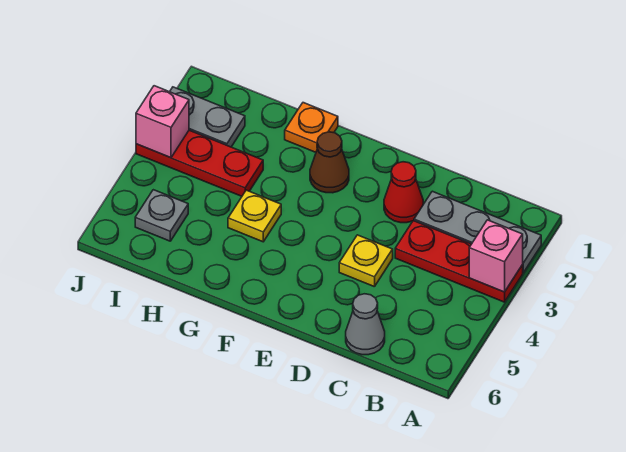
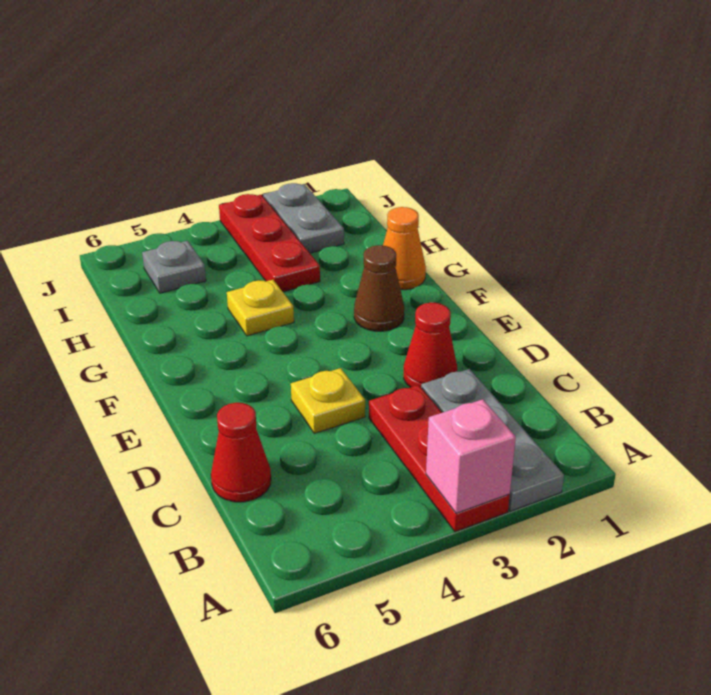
grey cone C6 level 1 -> red cone C6 level 1
orange plate G1 level 1 -> orange cone G1 level 1
pink brick J3 level 2 -> none

